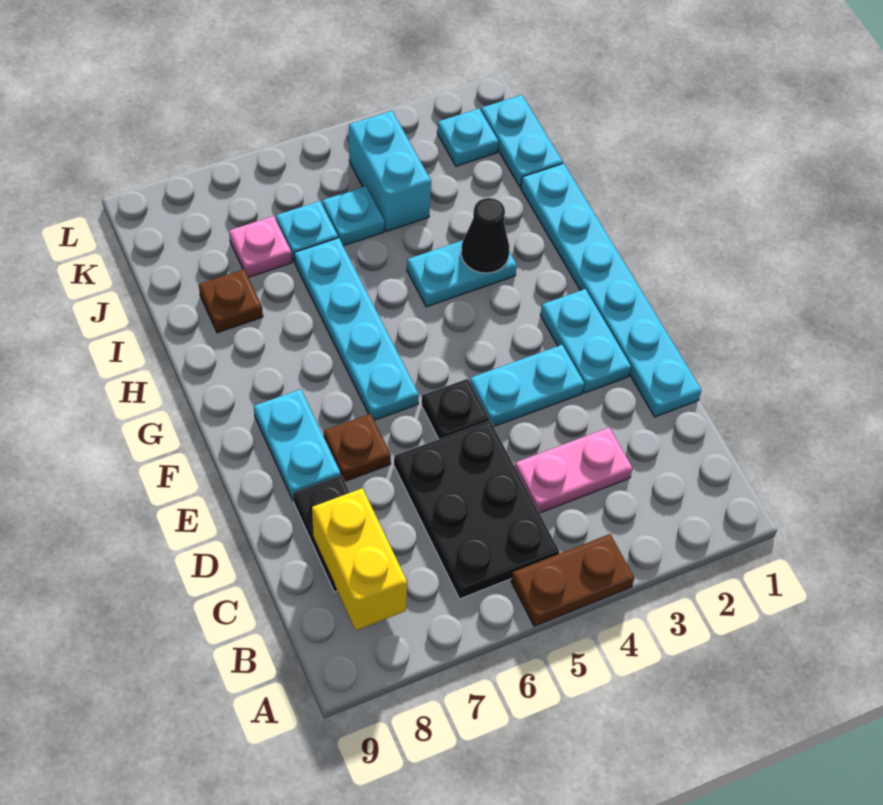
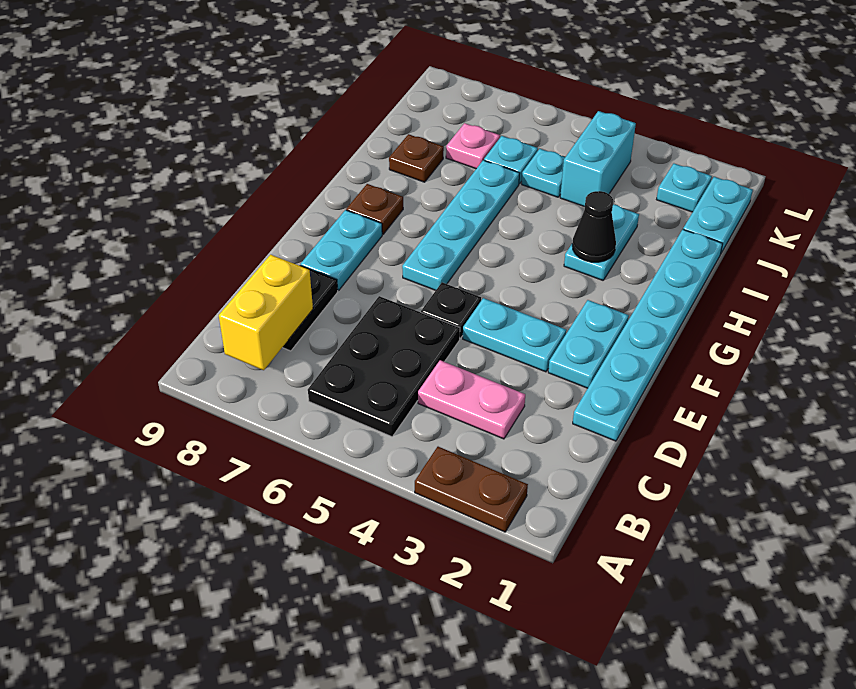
brown plate A4:A5 level 1 -> brown plate A2:A3 level 1
brown plate E7 level 1 -> brown plate G8 level 1
cyan plate H3:H4 level 1 -> cyan plate H3:I3 level 1

